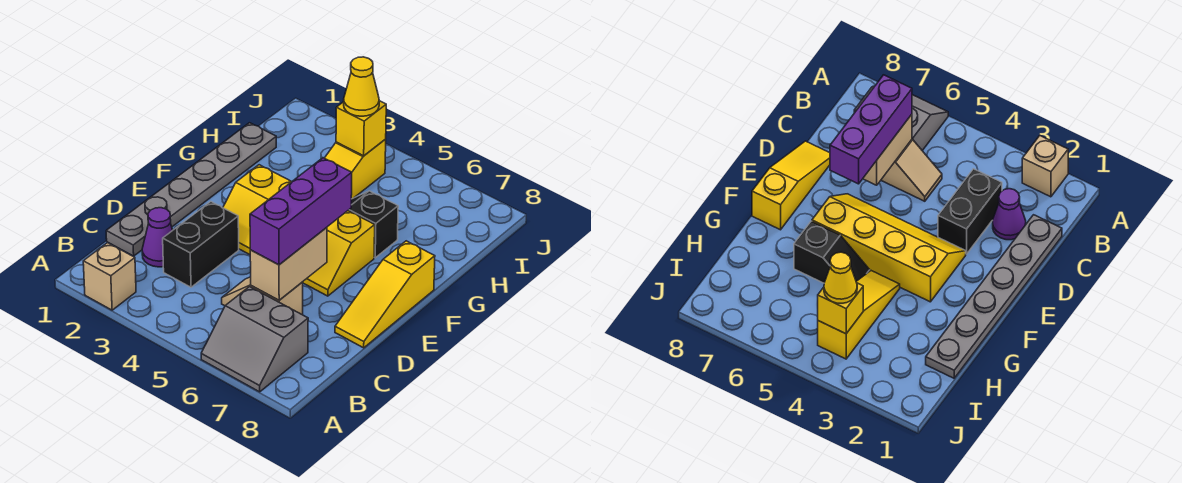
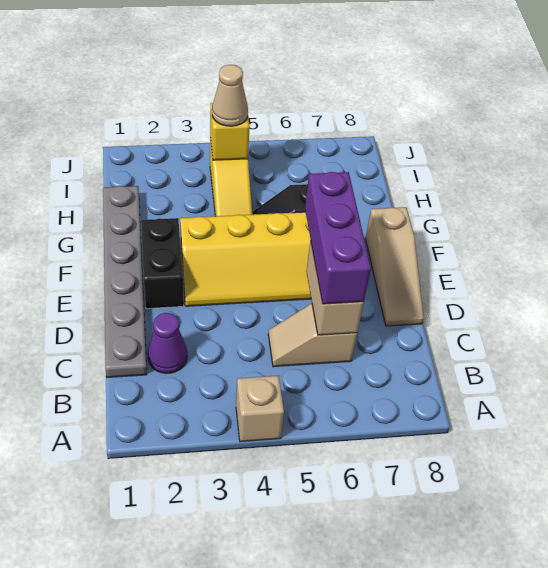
tan brick A2 level 1 -> tan brick A4 level 1
grey slope A6:B7 level 1 top B -> none
black brick C3:D3 level 1 -> black brick E2:F2 level 1
yellow slope D8:F8 level 1 top F -> tan slope D8:F8 level 1 top F
yellow cone I4 level 3 -> tan cone I4 level 3

